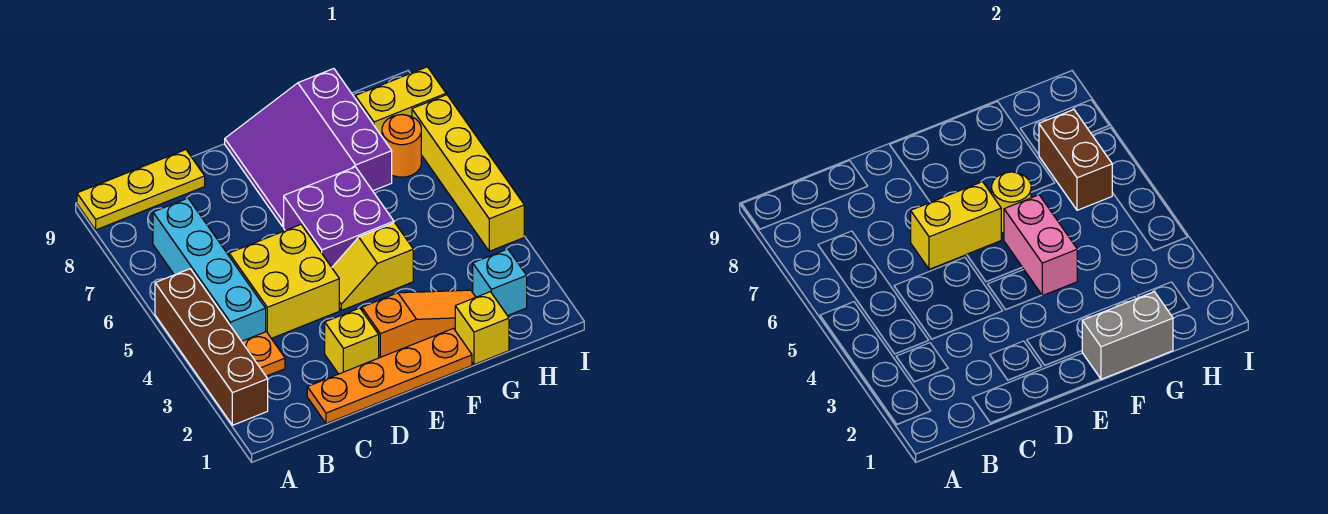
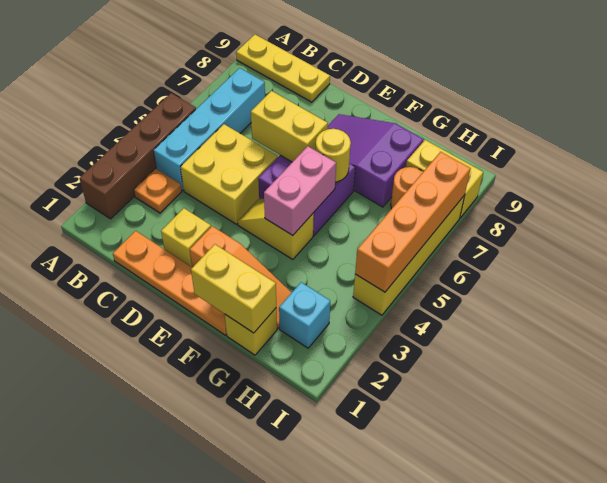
purple slope E7:G9 level 1 top G -> purple slope E7:G8 level 1 top G
grey brick F1:G1 level 2 -> yellow brick F1:G1 level 2
brown brick H6:H7 level 2 -> none
none -> orange brick I4:I7 level 2

